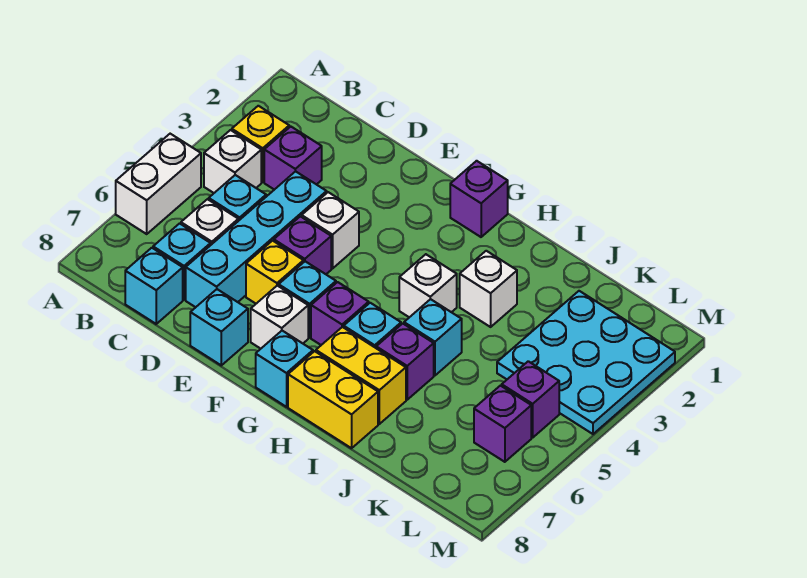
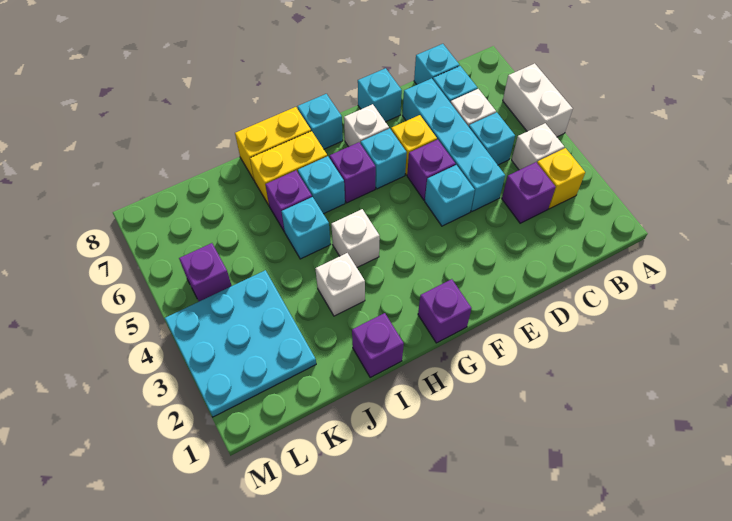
white brick E4 level 1 -> cyan brick E4 level 1
purple brick L6 level 1 -> purple brick I1 level 1

